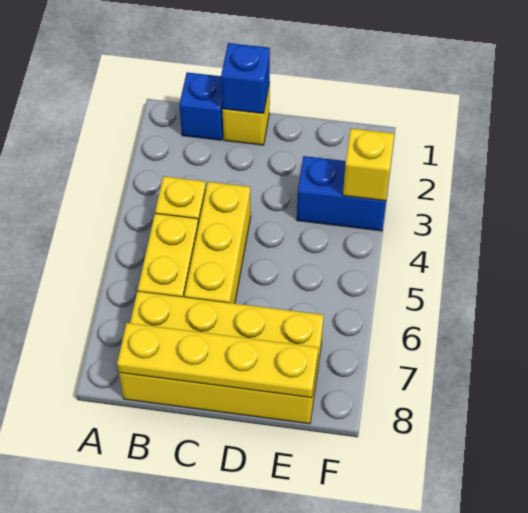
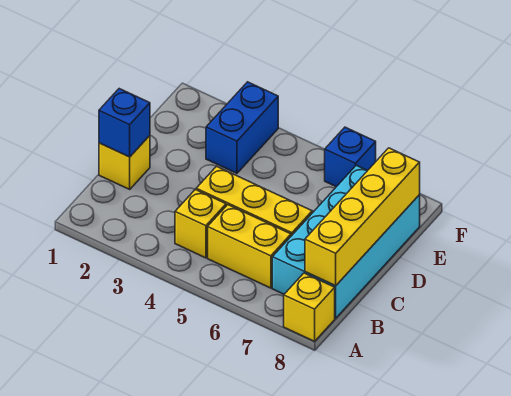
blue brick B1 level 1 -> blue brick F6 level 1
yellow brick B7:E8 level 1 -> cyan brick B7:E8 level 1
yellow plate B8:E8 level 2 -> yellow brick B8:E8 level 2
yellow brick F3 level 2 -> yellow brick A8 level 1

